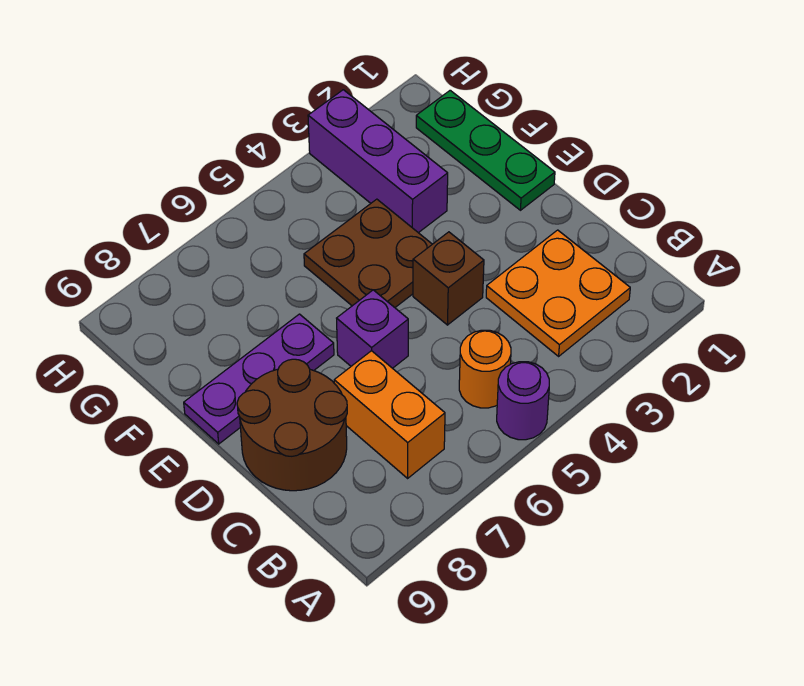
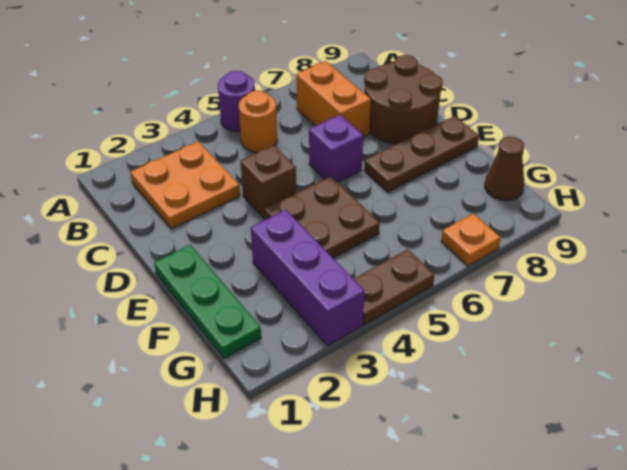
purple plate E7:E9 level 1 -> brown plate E7:E9 level 1
none -> brown cone G9 level 1
none -> brown plate H4:H5 level 1
none -> orange plate H7 level 1

